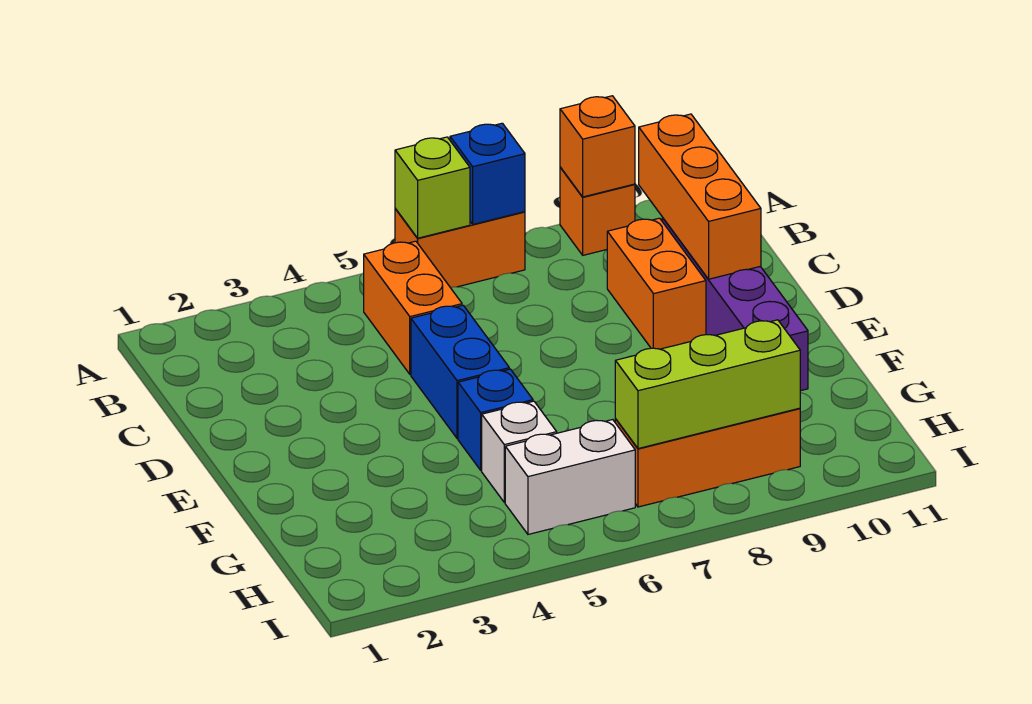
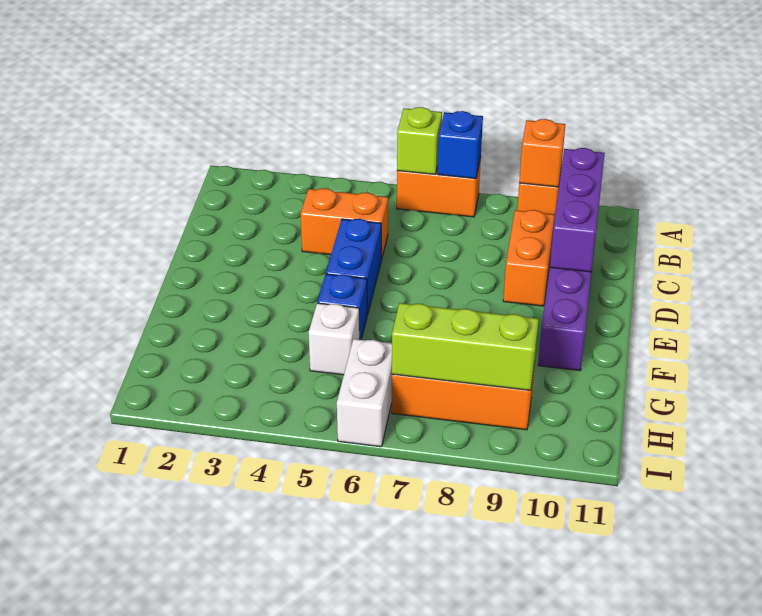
orange brick B5:C5 level 1 -> orange brick C4:C5 level 1
orange brick B10:D10 level 2 -> purple brick B10:D10 level 2
white brick H5:H6 level 1 -> white brick H6:I6 level 1

